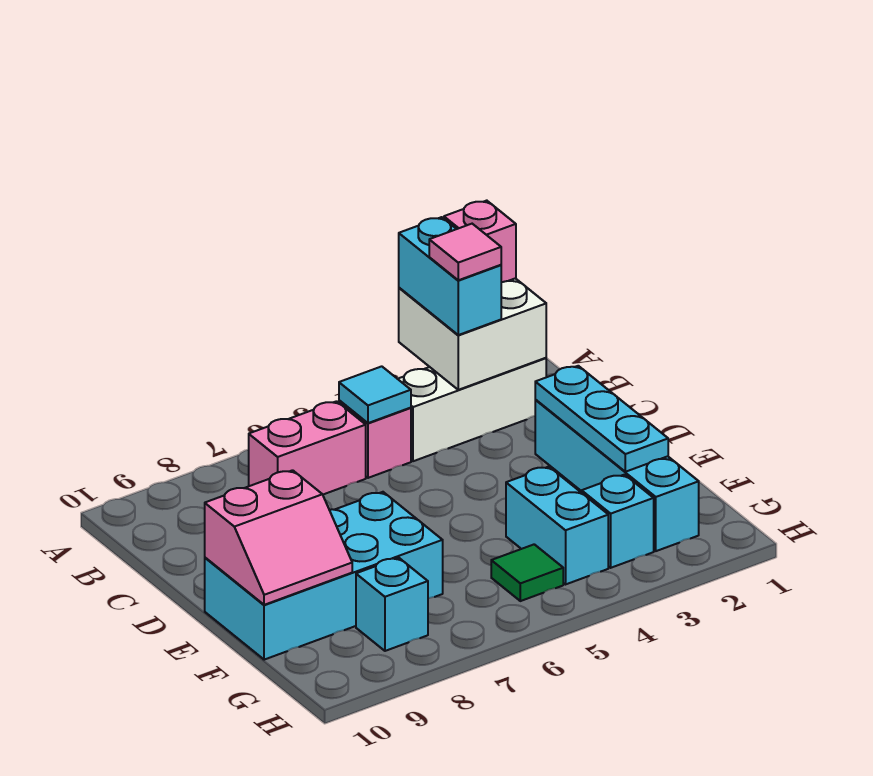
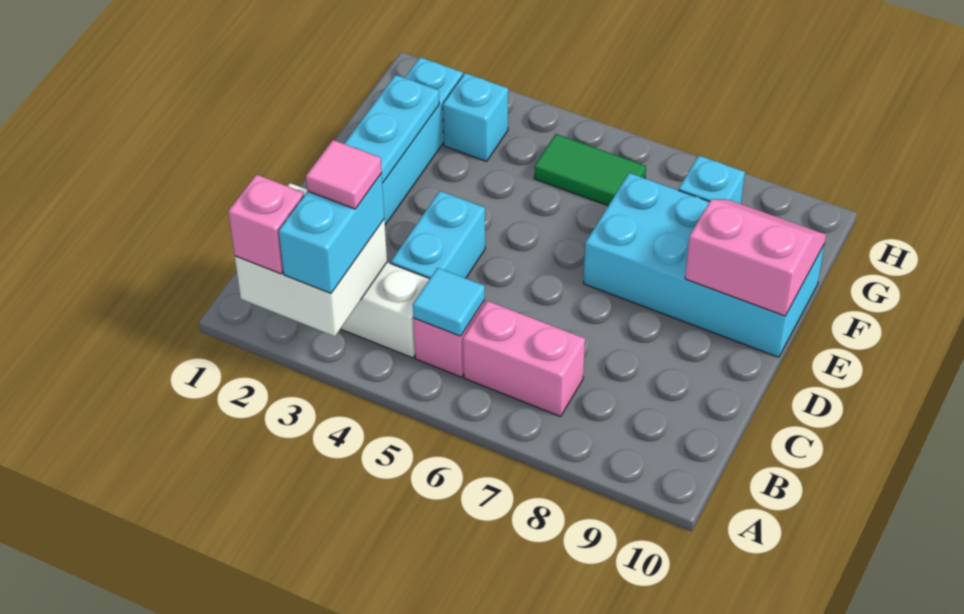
cyan brick F4:G4 level 1 -> cyan brick C4:D4 level 1
green tile G5 level 1 -> green tile G5:G6 level 1

